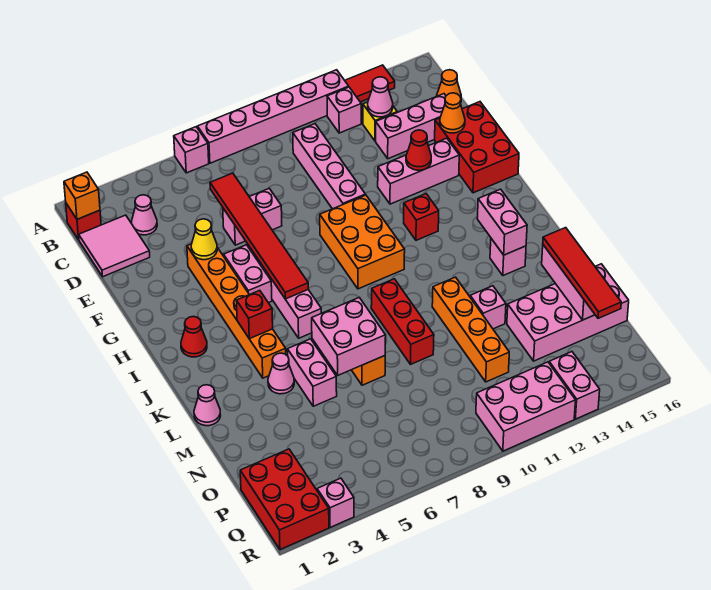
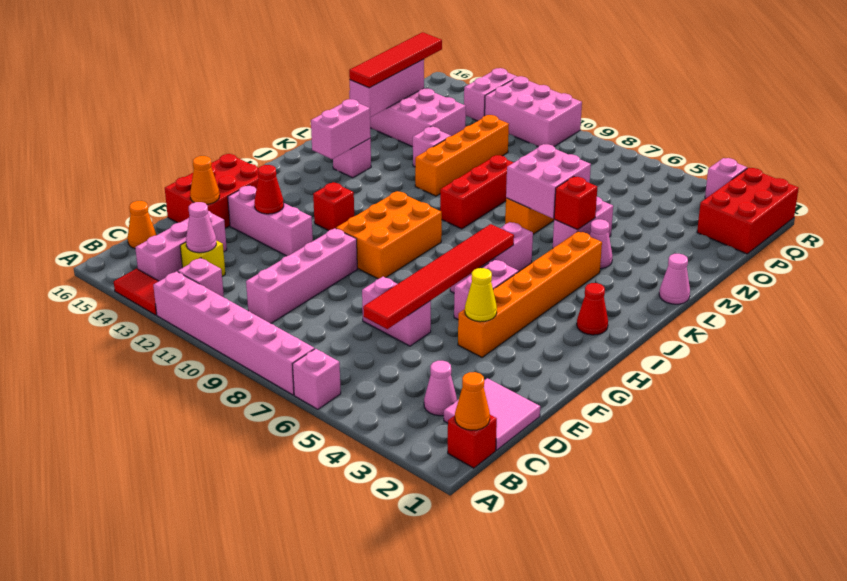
orange brick B1 level 2 -> orange cone B1 level 2
pink brick D13:D15 level 1 -> pink brick B14:D14 level 1
red brick J4 level 2 -> red brick L5 level 2

